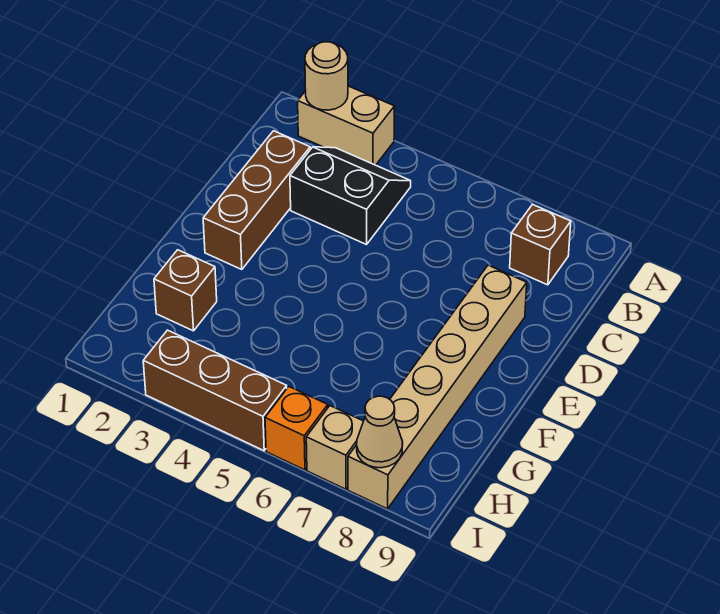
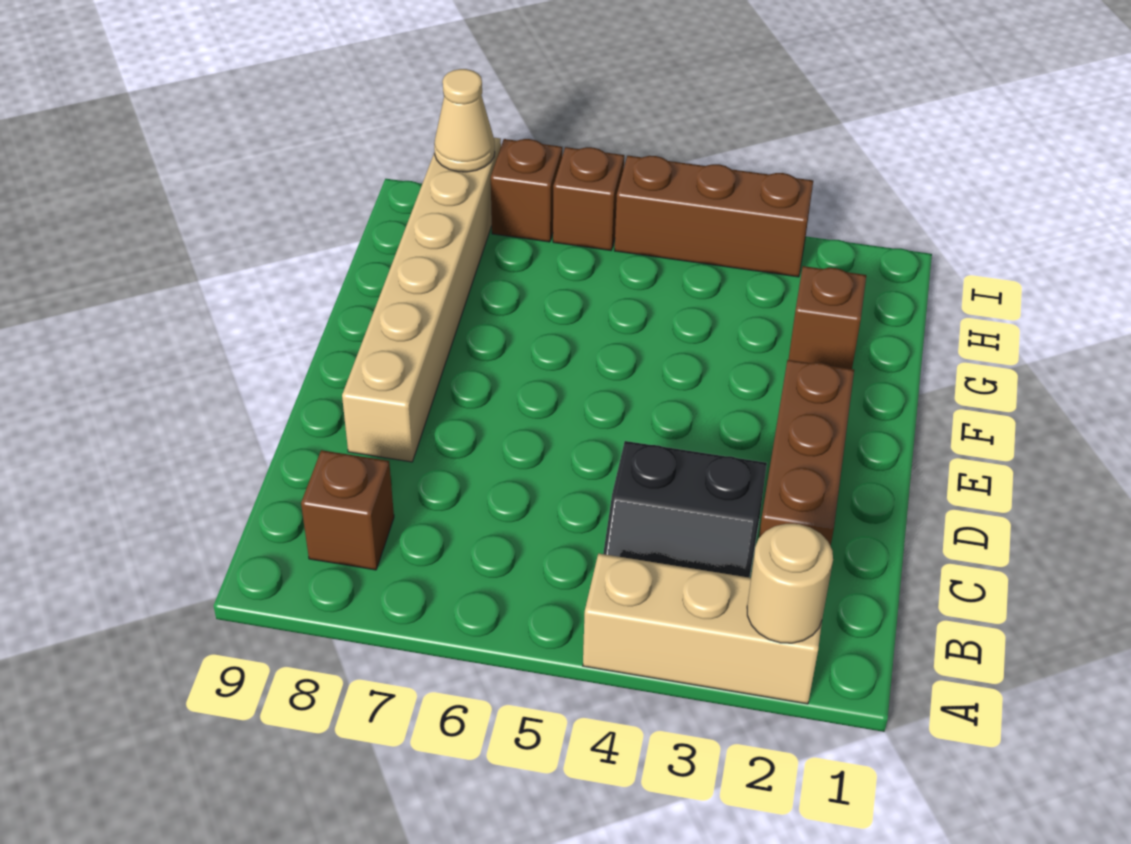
tan brick A2:A3 level 1 -> tan brick A2:A4 level 1
orange brick I6 level 1 -> brown brick I6 level 1
tan brick I7 level 1 -> brown brick I7 level 1

